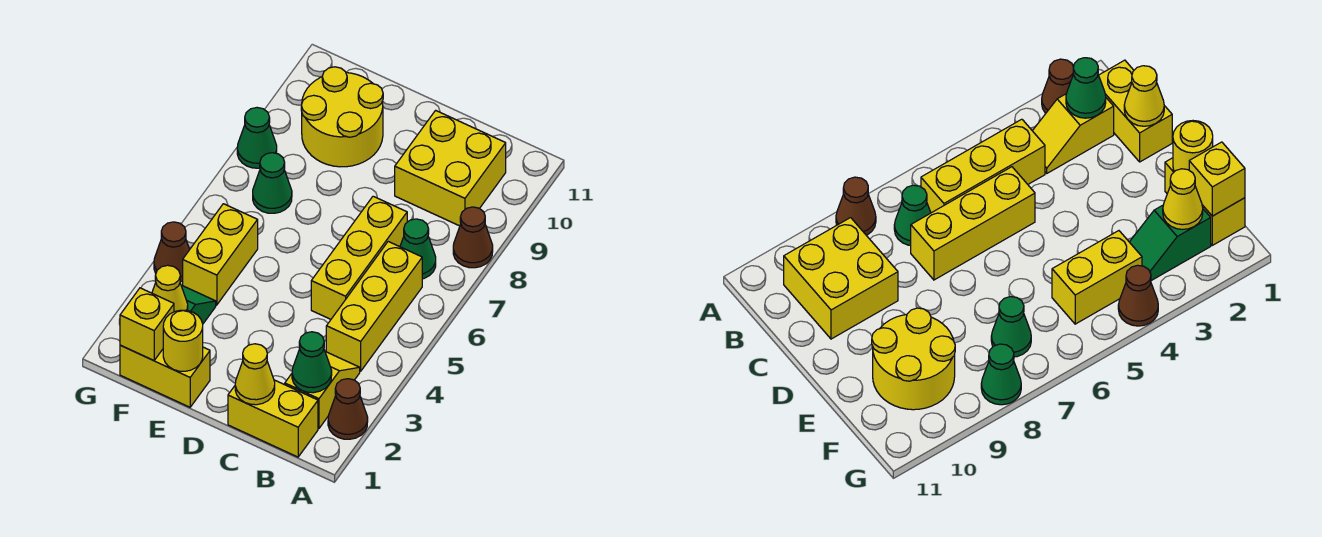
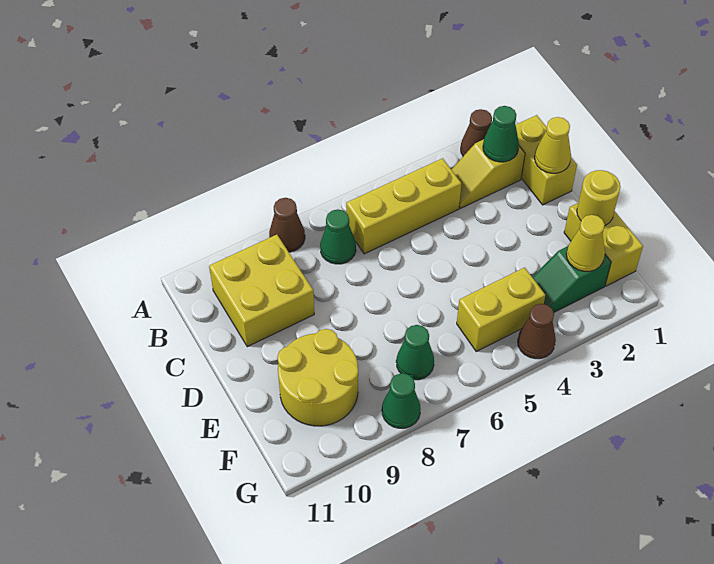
yellow brick C5:C7 level 1 -> none
yellow brick F1 level 2 -> none

